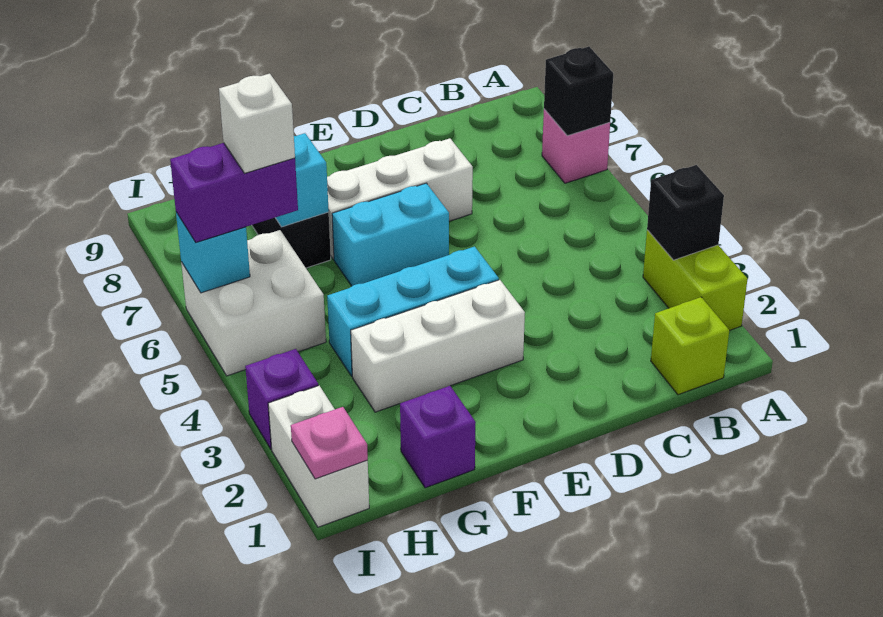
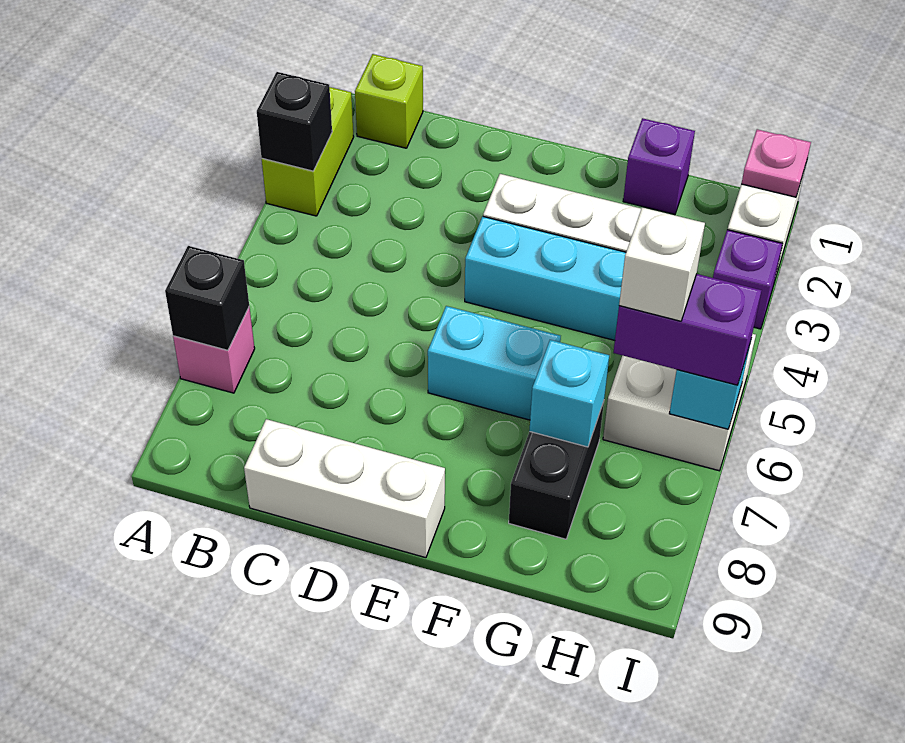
white brick D7:F7 level 1 -> white brick C9:E9 level 1

